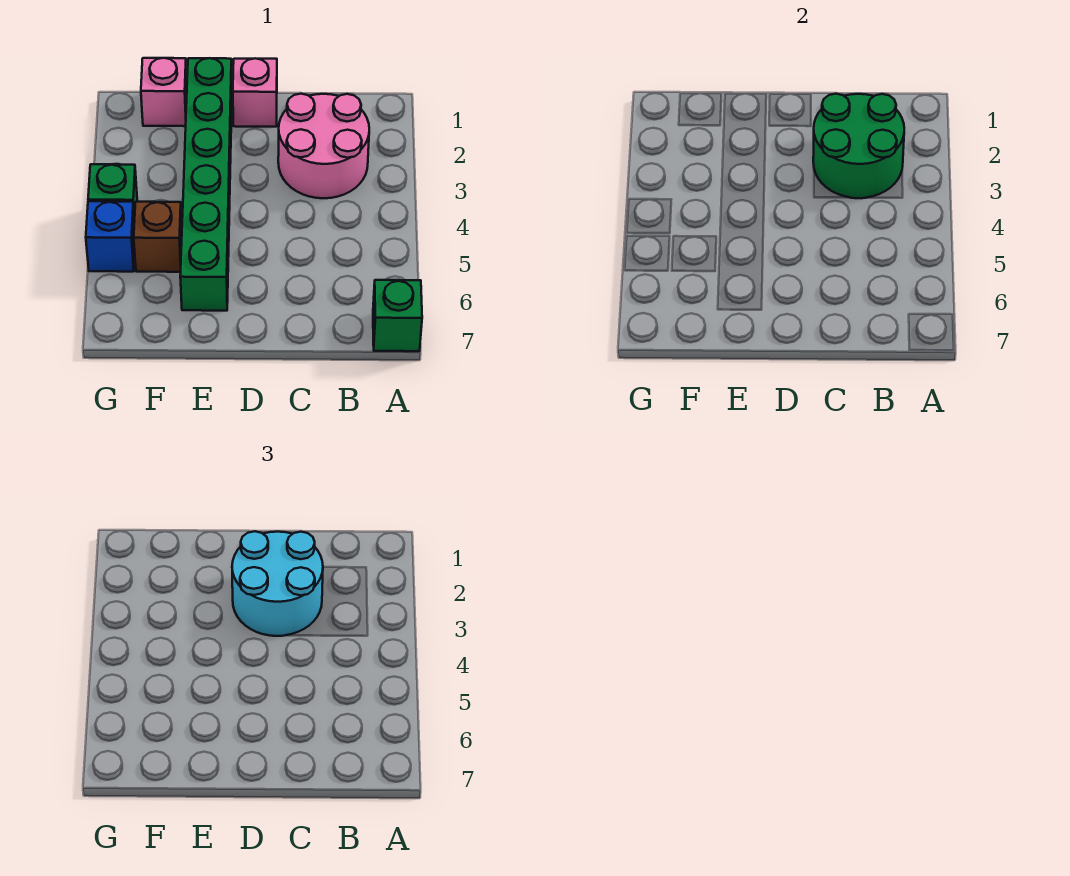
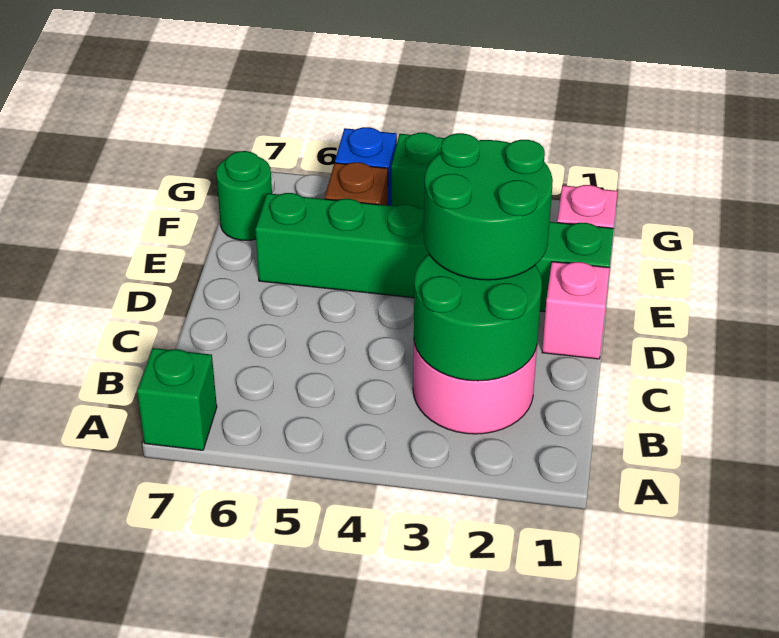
cyan round brick C2:D3 level 3 -> green round brick C2:D3 level 3
none -> green round brick F7 level 1

